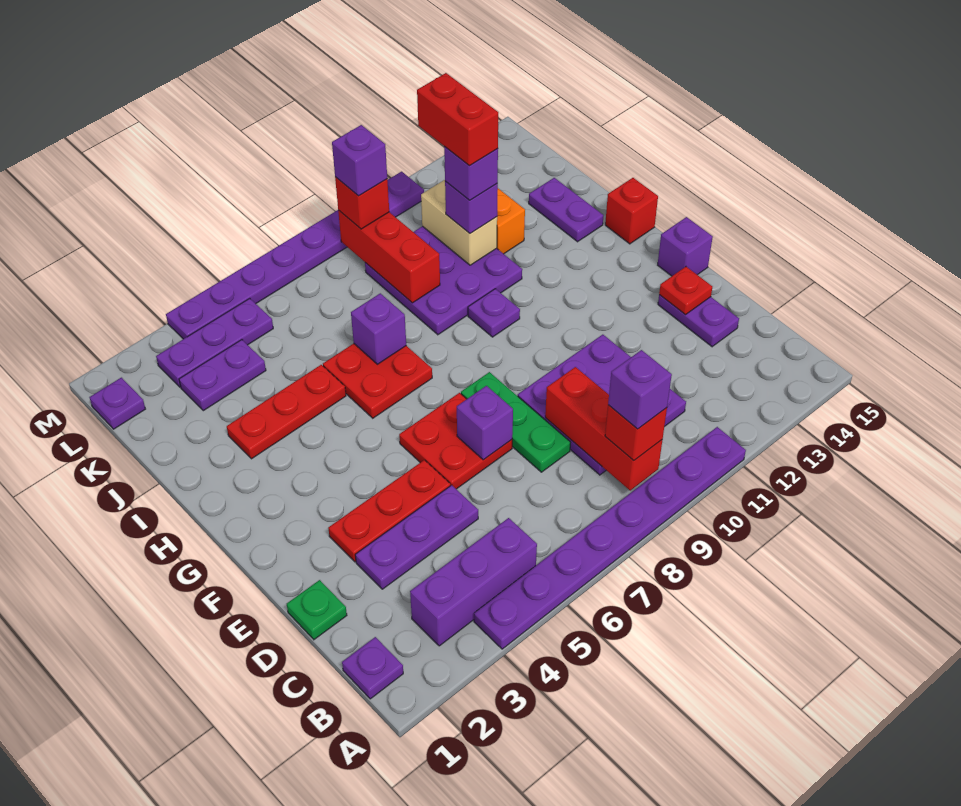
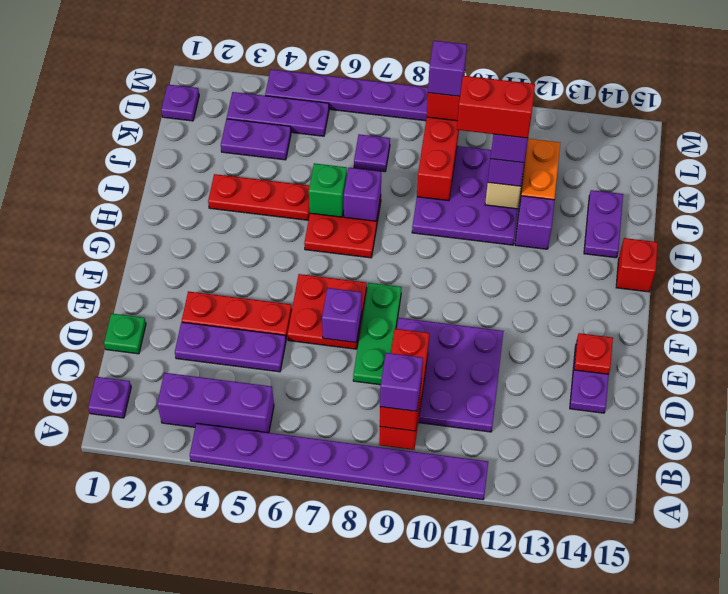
purple brick F15 level 1 -> purple brick I12 level 1
purple plate H10 level 1 -> purple plate K7 level 1
none -> green brick I6 level 2
red brick J11:K11 level 5 -> red brick J10:J11 level 5

